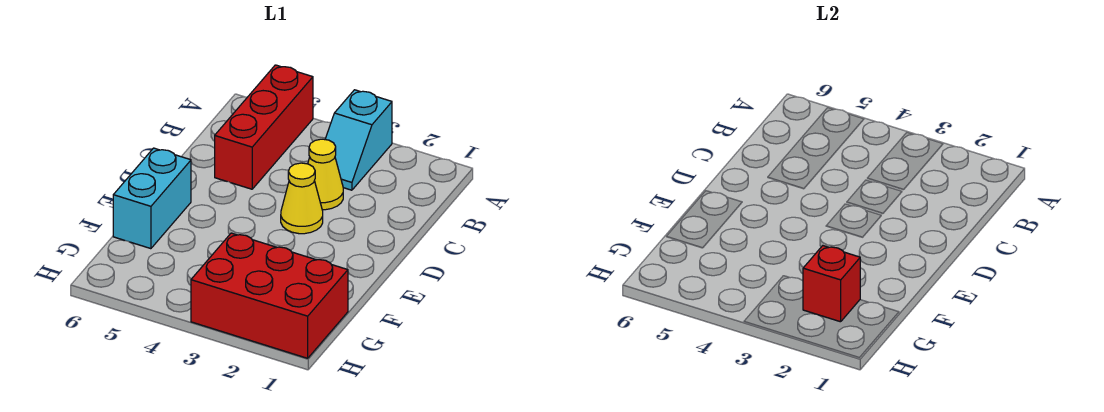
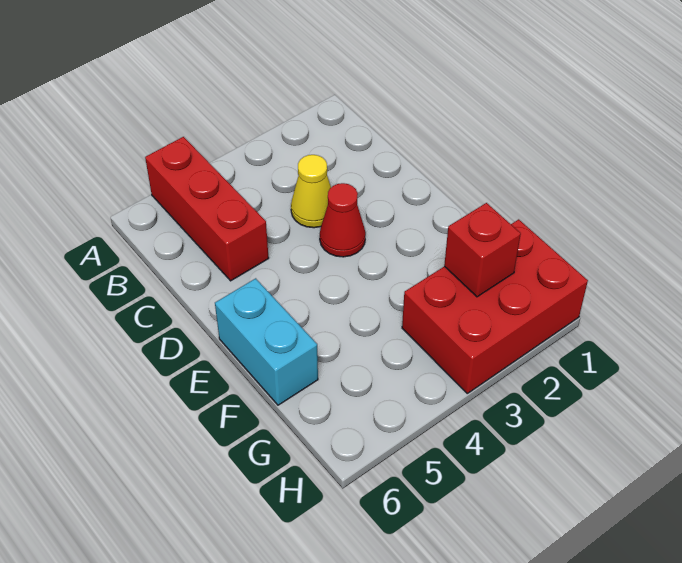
cyan slope A3:B3 level 1 top A -> none
yellow cone D3 level 1 -> red cone D3 level 1

